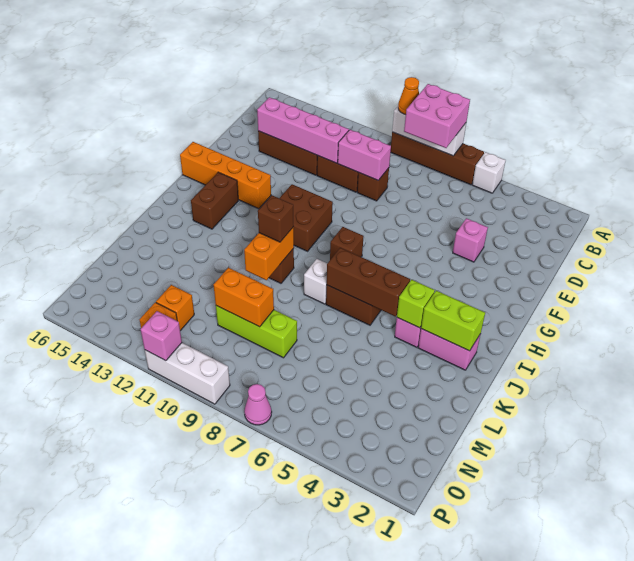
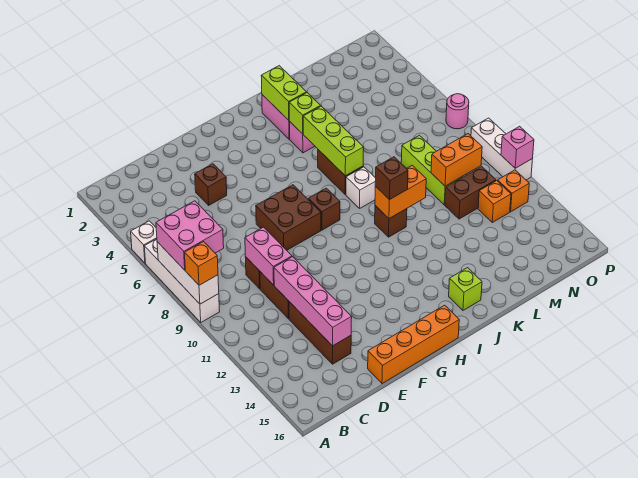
brown brick A6:A9 level 1 -> white brick A6:A9 level 1
orange cone A9 level 3 -> orange brick A9 level 3
pink brick E4 level 1 -> brown brick E4 level 1
brown brick G10:H11 level 1 -> brown brick F7:G8 level 1
orange brick G13:G16 level 1 -> orange brick E16:H16 level 1
brown brick H14:I14 level 1 -> brown brick M11:N11 level 1
brown brick J5:J7 level 2 -> lime brick J5:J7 level 2
none -> lime brick J15 level 1
orange brick M9:M10 level 2 -> orange brick M10:N10 level 2
pink cone P7 level 1 -> pink round brick P7 level 1

